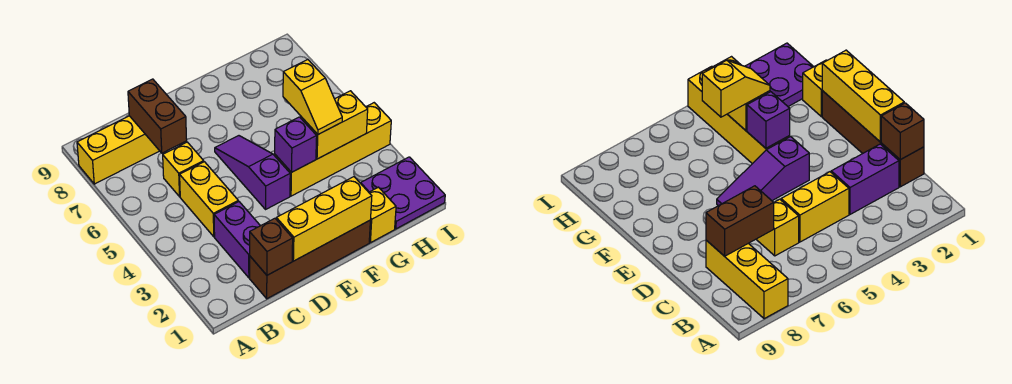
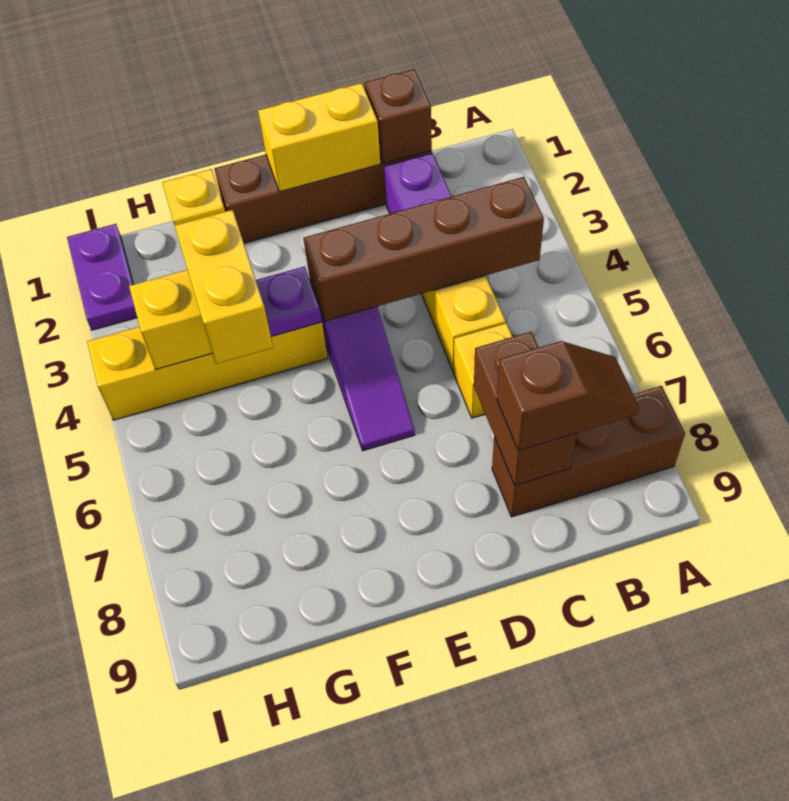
yellow brick A8:C8 level 1 -> brown brick A8:C8 level 1
none -> brown brick B4:E4 level 2
none -> brown slope B8:C8 level 3 top C
yellow brick D1:F1 level 2 -> yellow brick D1:E1 level 2
purple brick F4 level 2 -> purple plate F4 level 2
yellow slope G4:G5 level 3 top 5 -> yellow brick G4:G5 level 3
purple plate H1:I2 level 1 -> purple plate I1:I2 level 1

